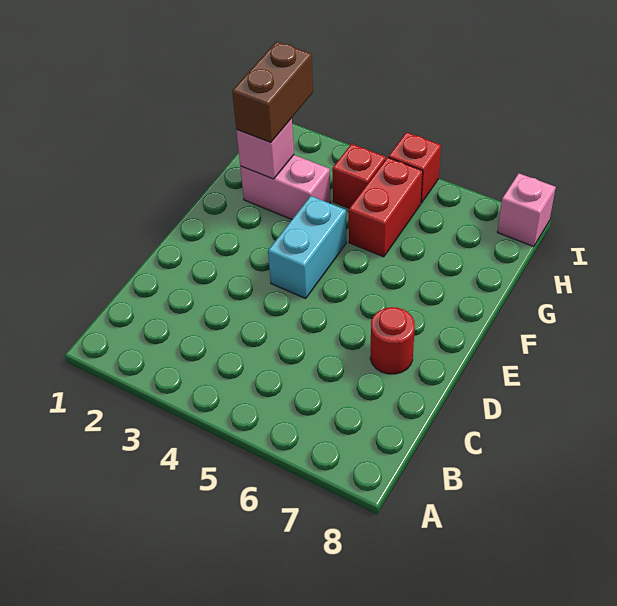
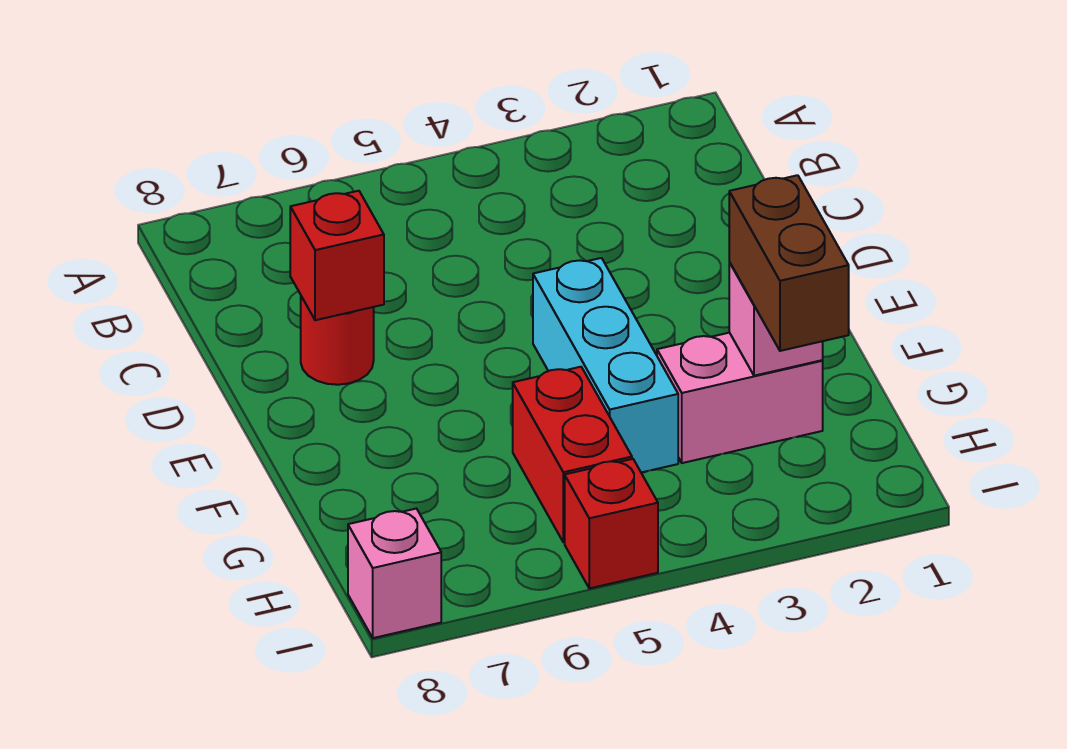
cyan brick E4:F4 level 1 -> cyan brick E4:G4 level 1
red brick H4 level 1 -> red brick D7 level 2

